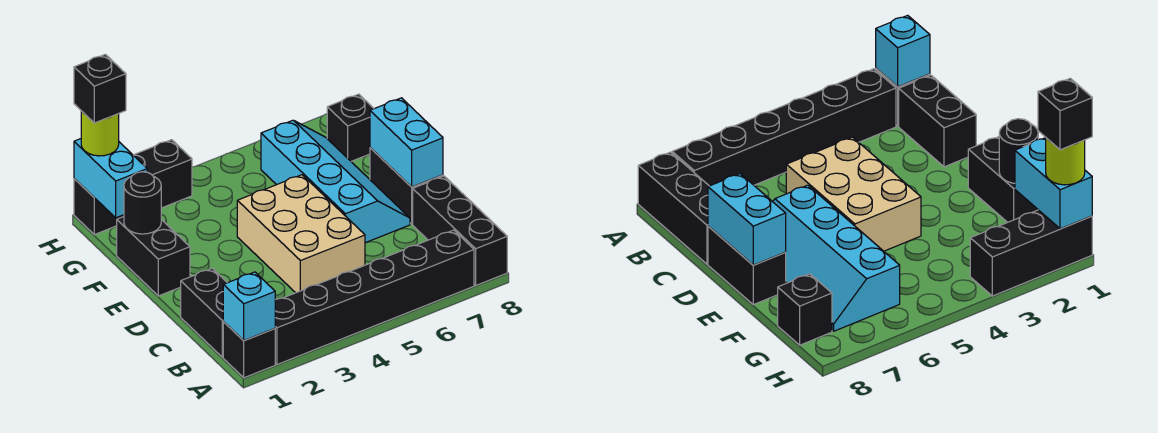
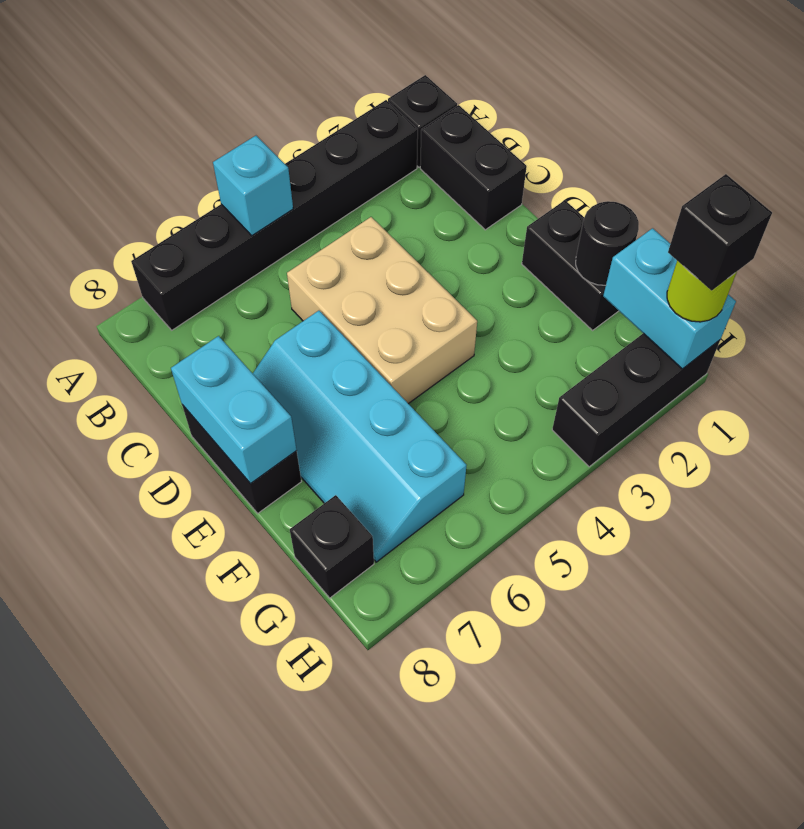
cyan brick A1 level 2 -> cyan brick A5 level 2
black brick A8:C8 level 1 -> none

